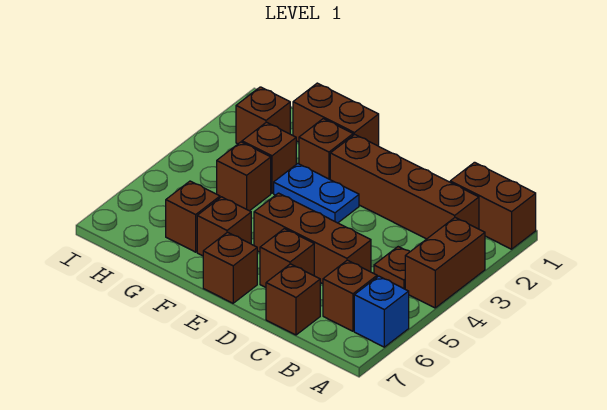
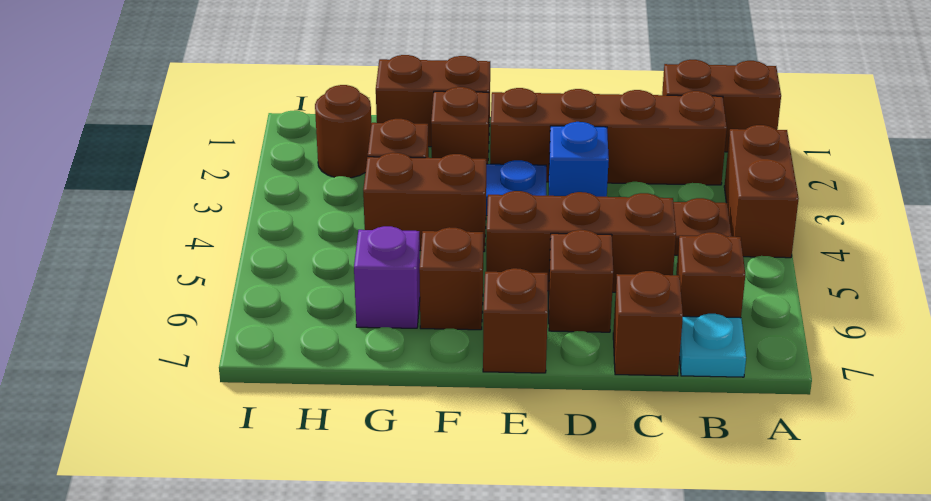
blue brick A6 level 1 -> blue brick D3 level 1
none -> cyan plate B7 level 1
brown brick G4 level 1 -> brown brick F4:G4 level 1
brown brick G6 level 1 -> purple brick G6 level 1
brown brick H2 level 1 -> brown round brick H2 level 1

